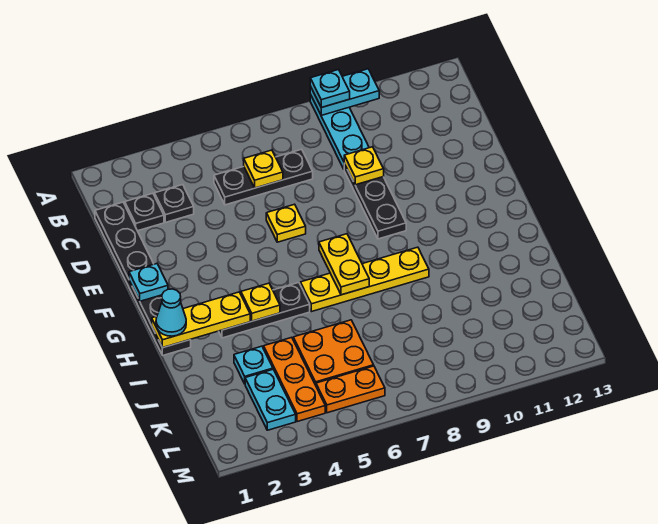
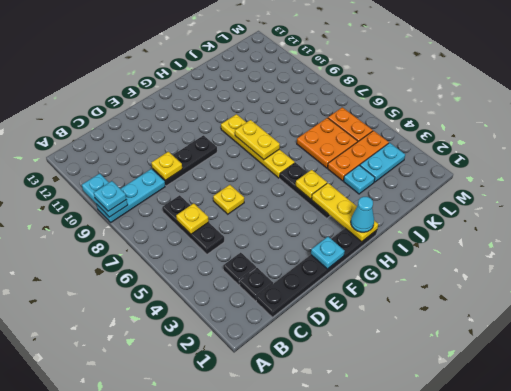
yellow plate G7:H7 level 2 -> yellow plate H7:H8 level 2

